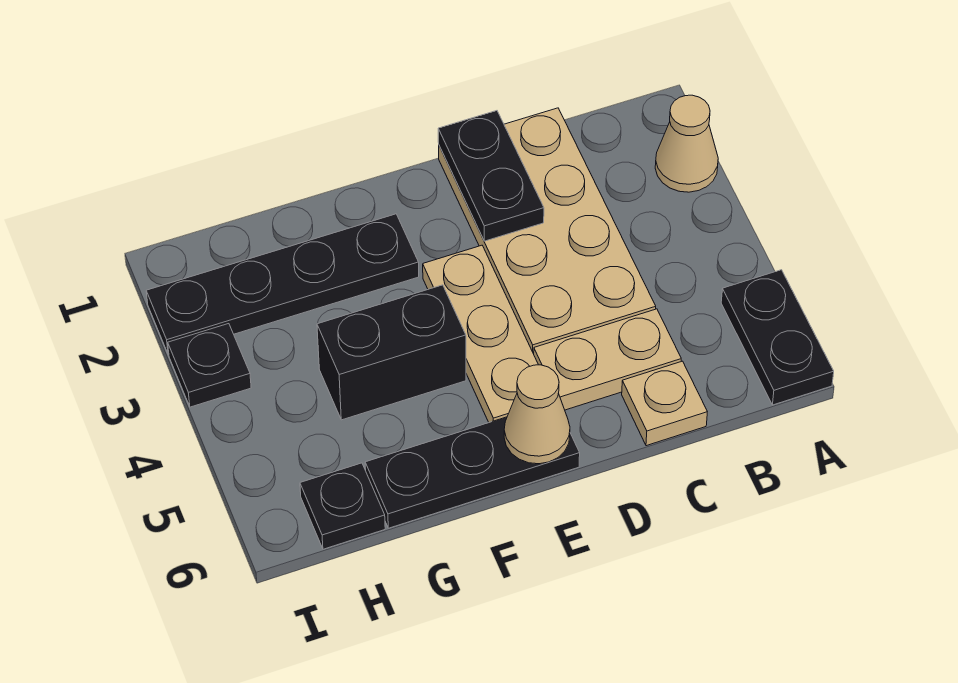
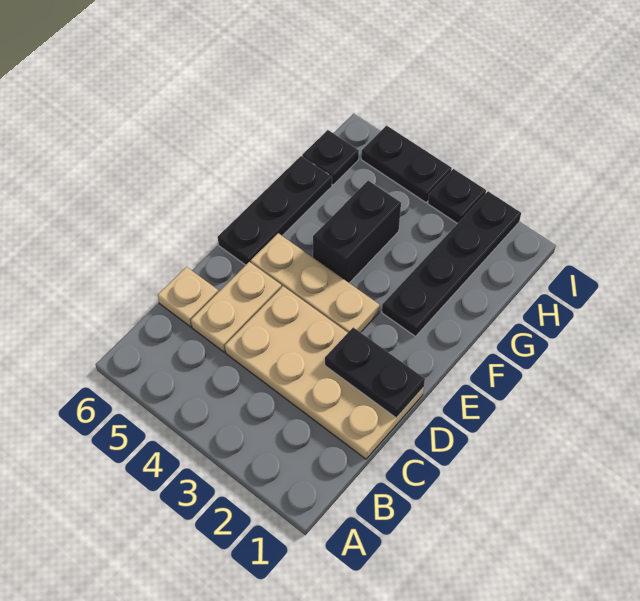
tan cone A2 level 1 -> none
black plate A5:A6 level 1 -> black plate I4:I5 level 1
tan cone E6 level 2 -> none

